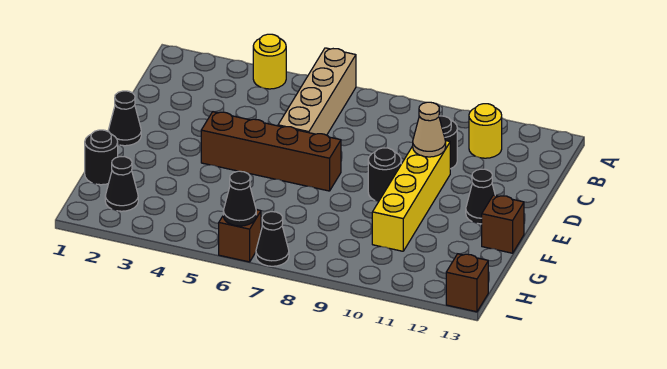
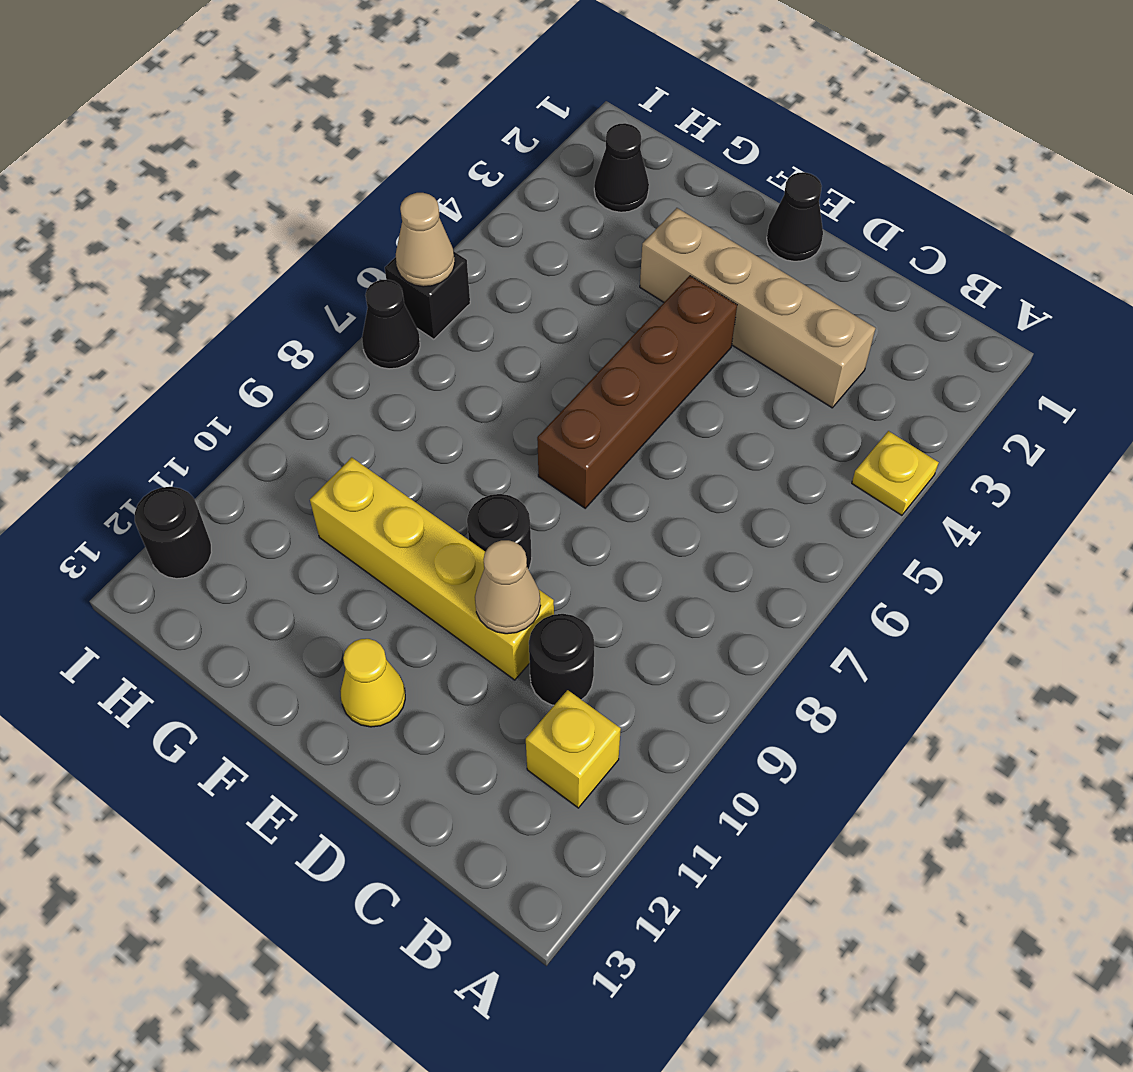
yellow round brick A4 level 1 -> yellow plate A4 level 1
tan brick A6:D6 level 1 -> tan brick C3:F3 level 1
yellow round brick B11 level 1 -> yellow brick B11 level 1
black cone E12 level 1 -> yellow cone E12 level 1
brown brick F13 level 1 -> none
black round brick G1 level 1 -> black round brick I12 level 1
brown brick I6 level 1 -> black brick I6 level 1
black cone I6 level 2 -> tan cone I6 level 2
brown brick I13 level 1 -> none

